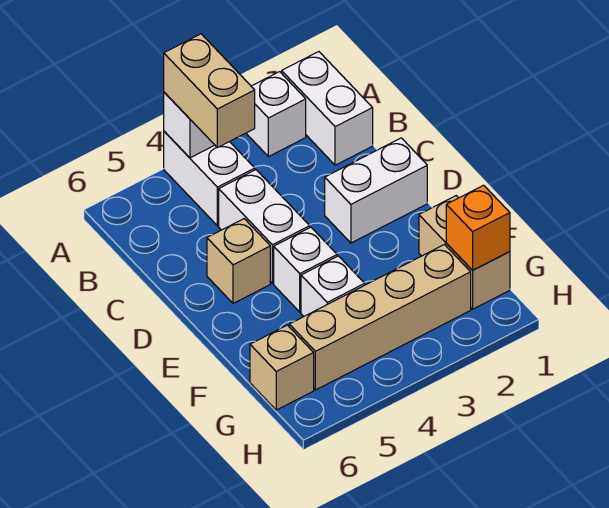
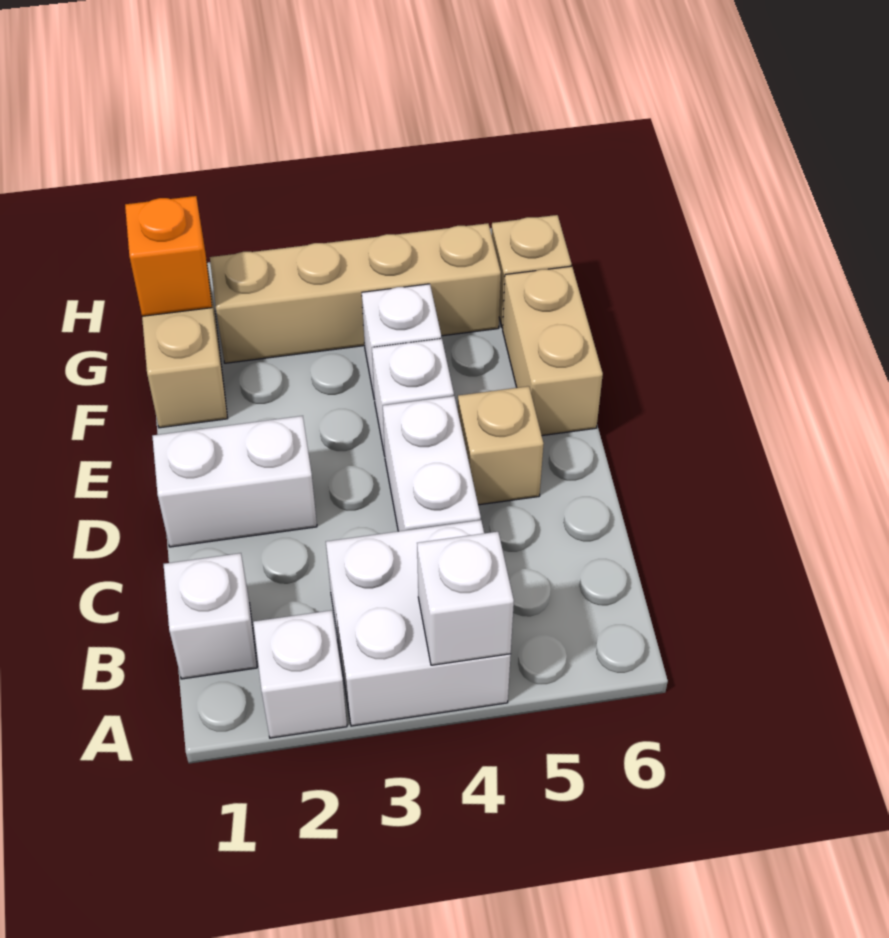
white brick A1:B1 level 1 -> white brick B1 level 1
white brick A4:B4 level 1 -> white brick A3:B4 level 1
tan brick A4:B4 level 3 -> tan brick E6:F6 level 1

